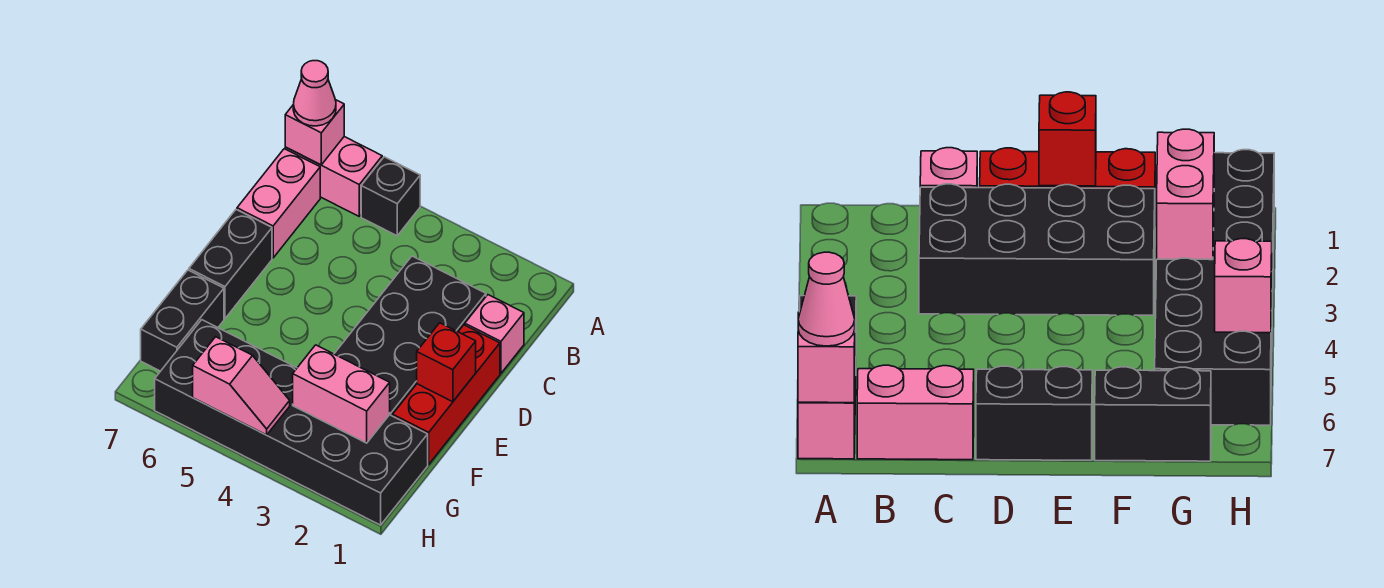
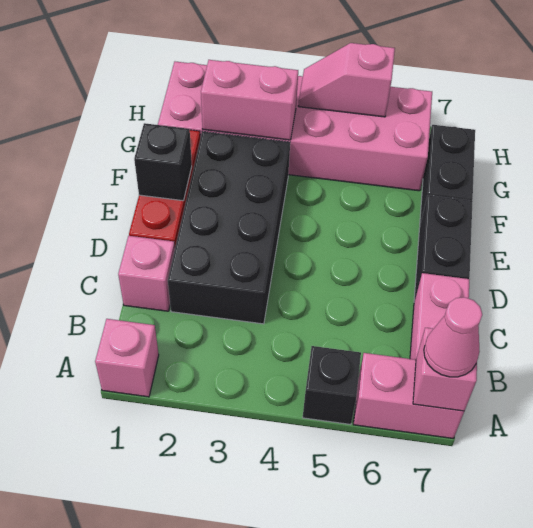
none -> pink brick A1 level 1
red brick E1 level 2 -> black brick E1 level 2
black brick G1:H6 level 1 -> pink brick G1:H6 level 1

